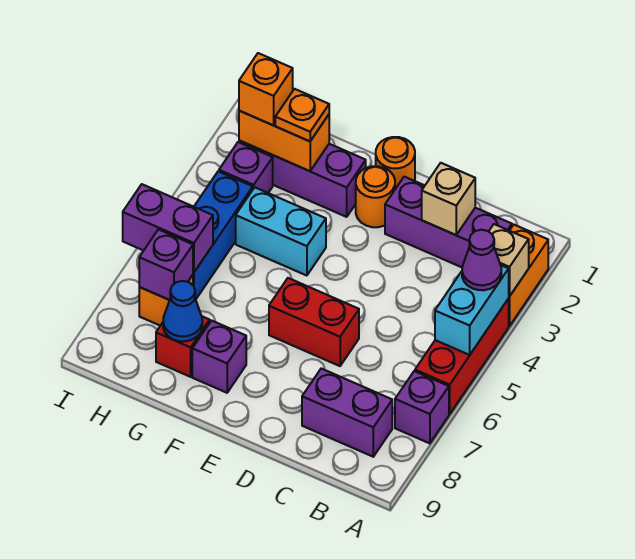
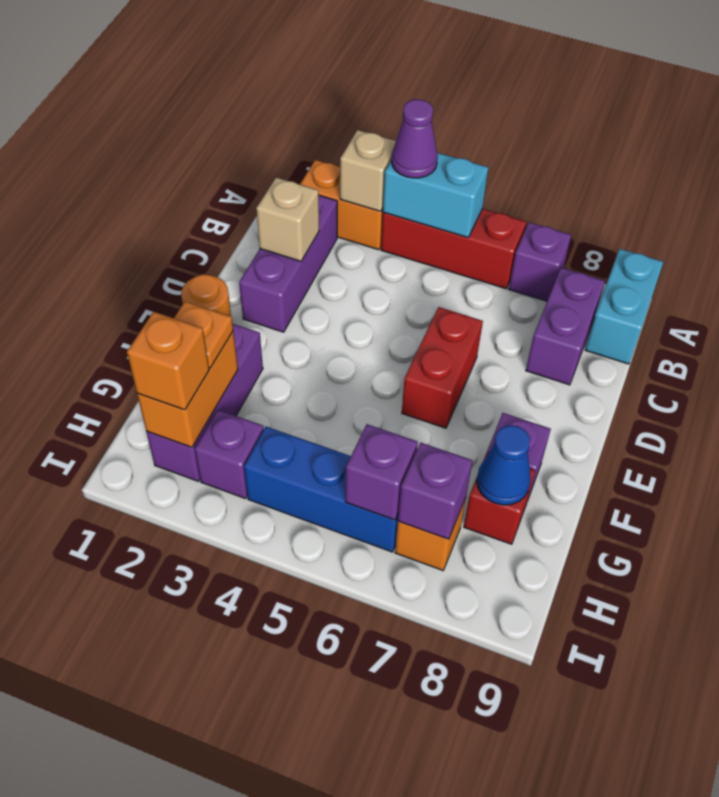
orange round brick E2 level 1 -> none
cyan brick F4:G4 level 1 -> cyan brick A9:B9 level 1
purple brick H6:I6 level 2 -> purple brick H6 level 2

